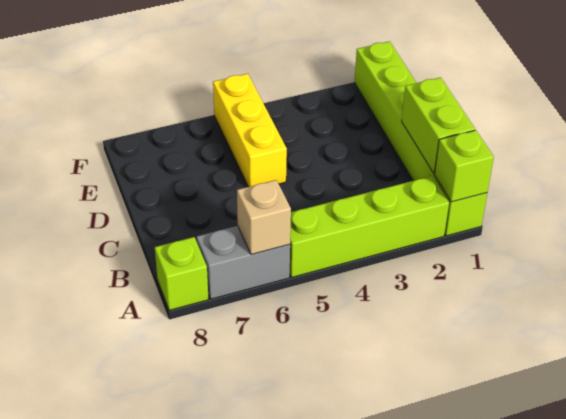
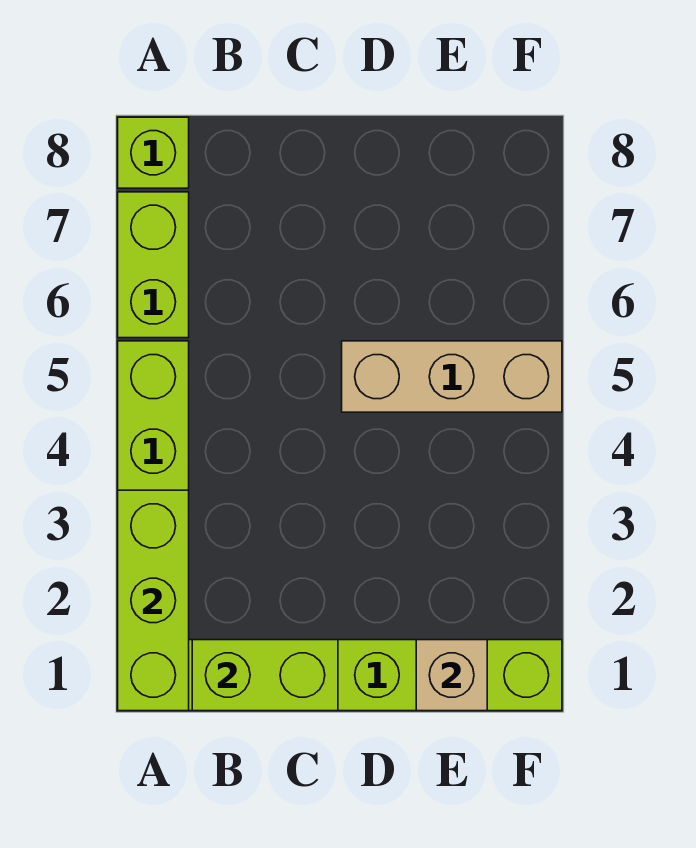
lime brick A1 level 2 -> lime brick A1:A3 level 2
grey brick A6:A7 level 1 -> lime brick A6:A7 level 1
tan brick A6 level 2 -> tan brick E1 level 2
yellow brick D5:F5 level 1 -> tan brick D5:F5 level 1

